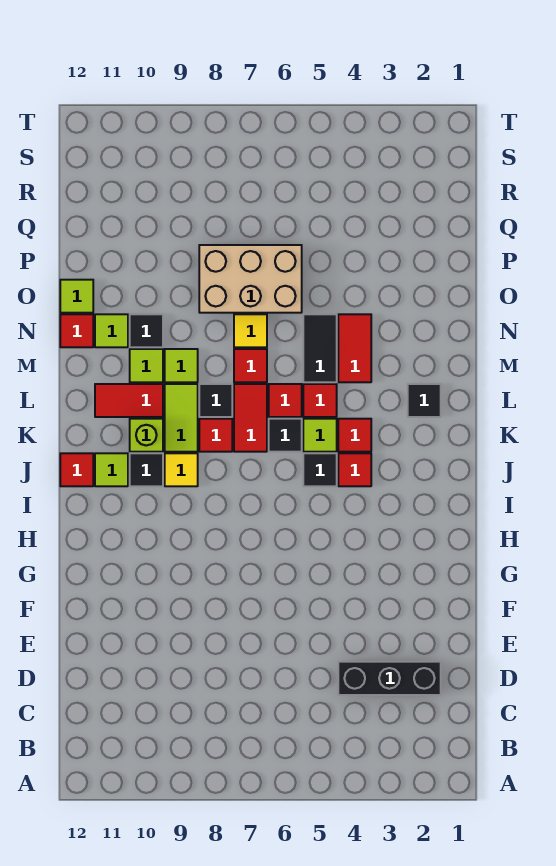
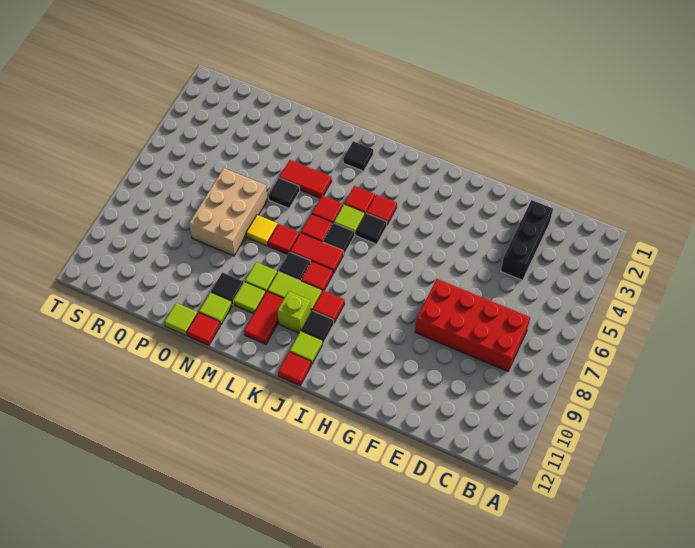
none -> red brick C7:F8 level 1
yellow tile J9 level 1 -> red tile J9 level 1
black tile M5:N5 level 1 -> black tile N5 level 1

